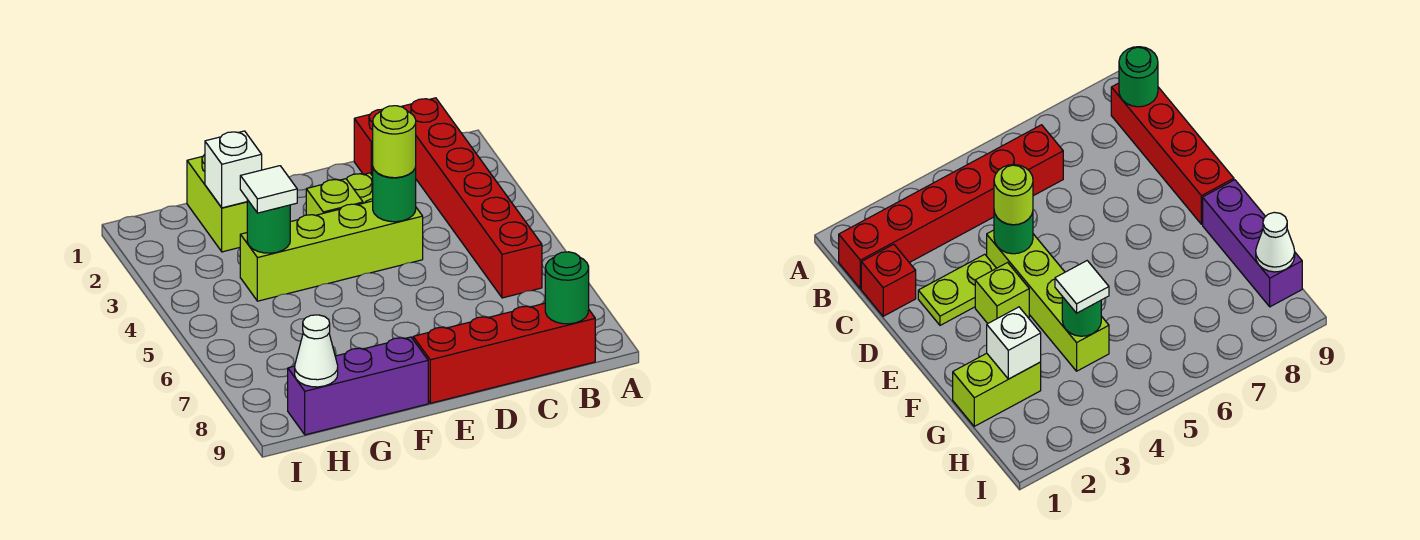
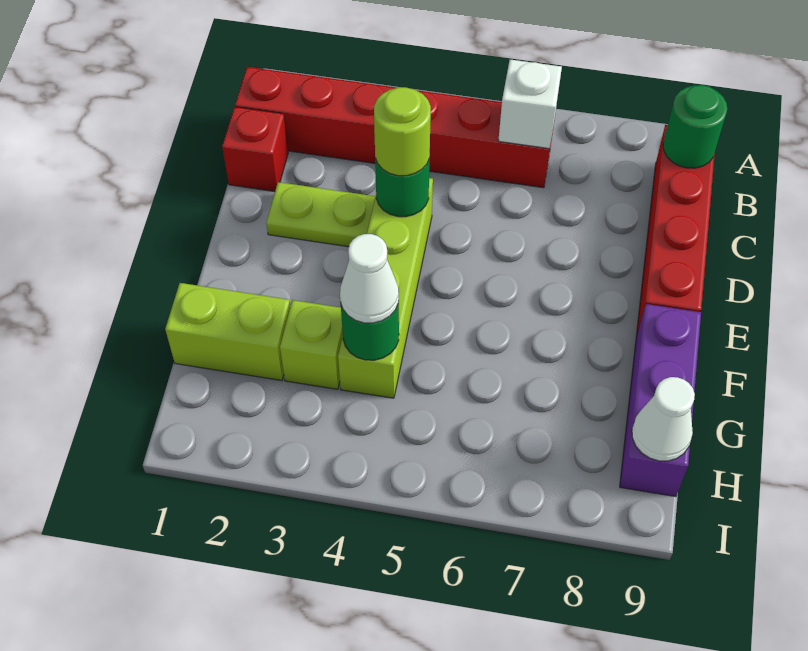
lime brick E3 level 1 -> lime brick G3 level 1
white brick G2 level 2 -> white brick B6 level 2
white tile G4 level 3 -> white cone G4 level 3

